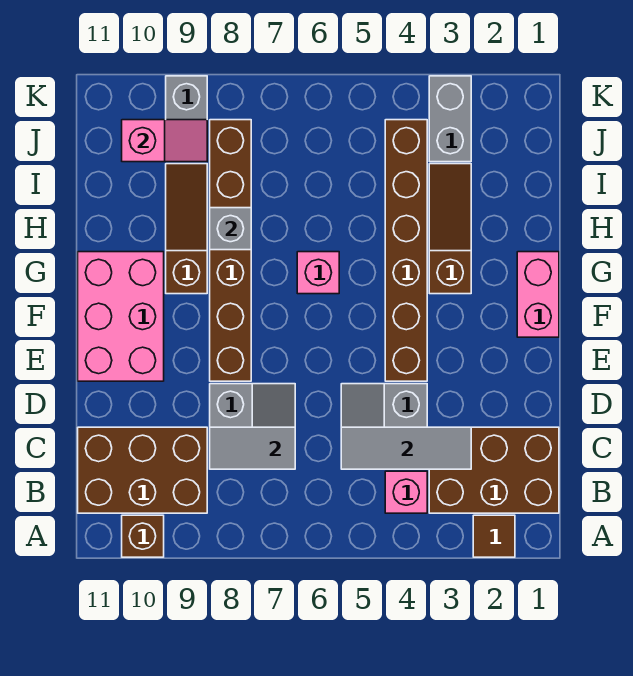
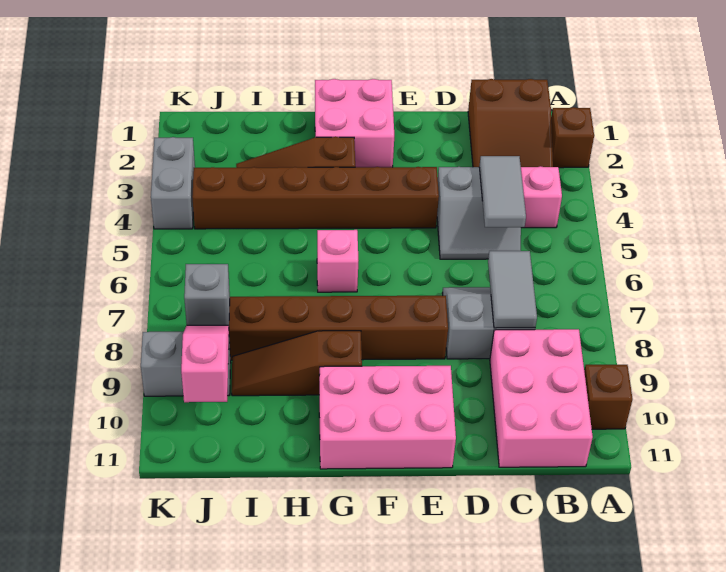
brown tile A2 level 1 -> brown brick A2 level 1
brown brick B1:C3 level 1 -> brown slope B1:C3 level 1 top 1
brown brick B9:C11 level 1 -> pink brick B9:C11 level 1
grey tile C3:C5 level 2 -> grey tile C4:C5 level 2
pink brick F1:G1 level 1 -> pink brick F1:G2 level 1
grey brick H8 level 2 -> grey brick J8 level 2
grey brick J3:K3 level 1 -> grey brick K3:K4 level 1

